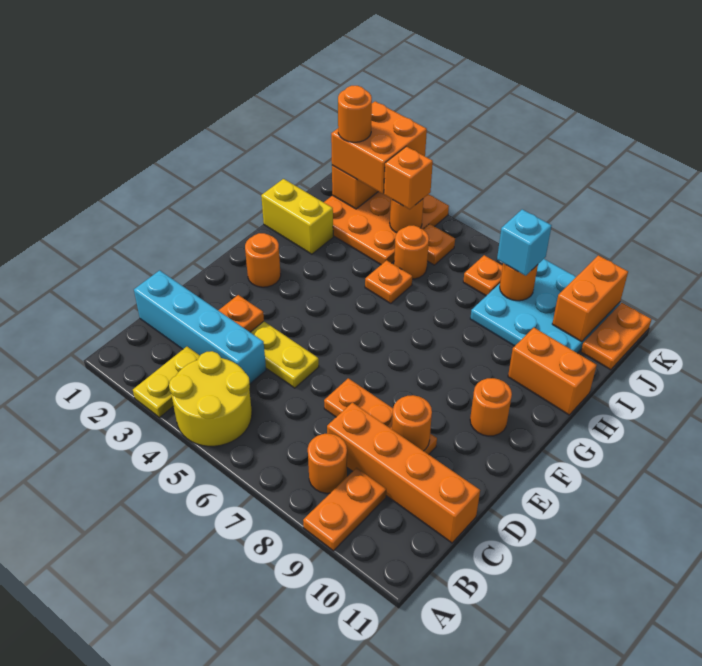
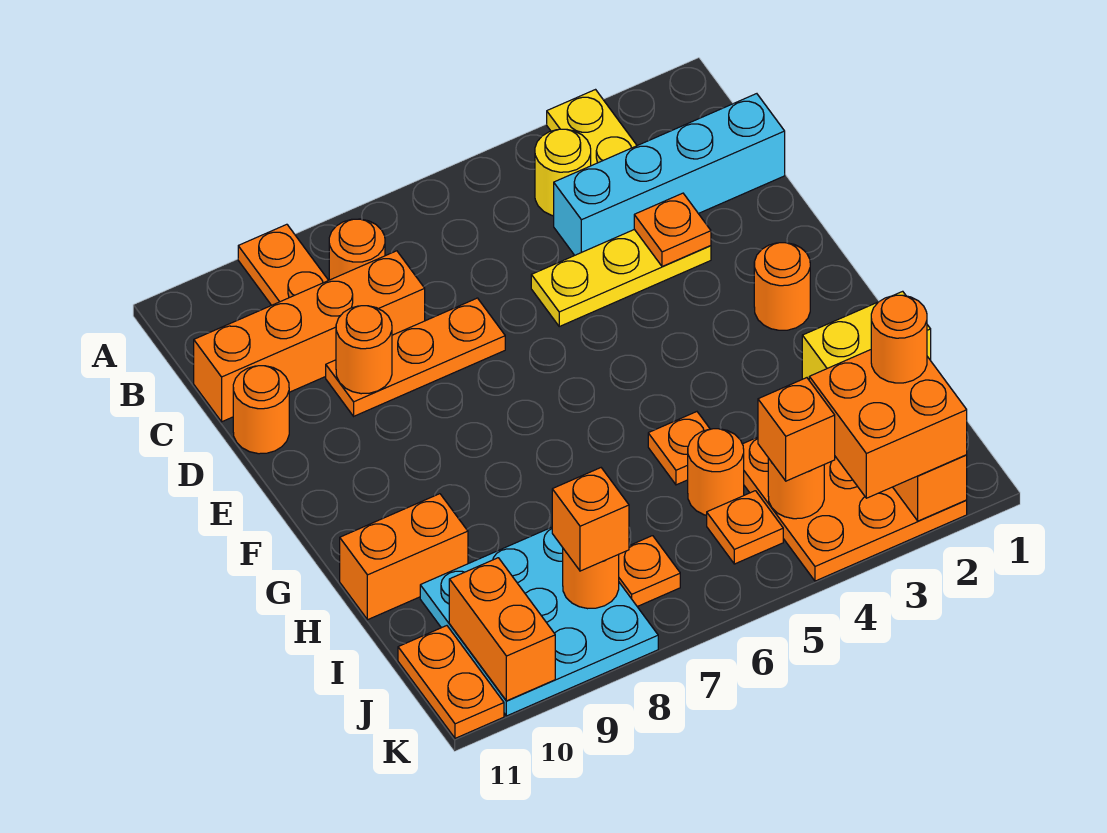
yellow round brick A4:B5 level 1 -> yellow round brick B4 level 1
orange round brick F10 level 1 -> orange round brick D11 level 1
cyan brick J8 level 3 -> orange brick J8 level 3

